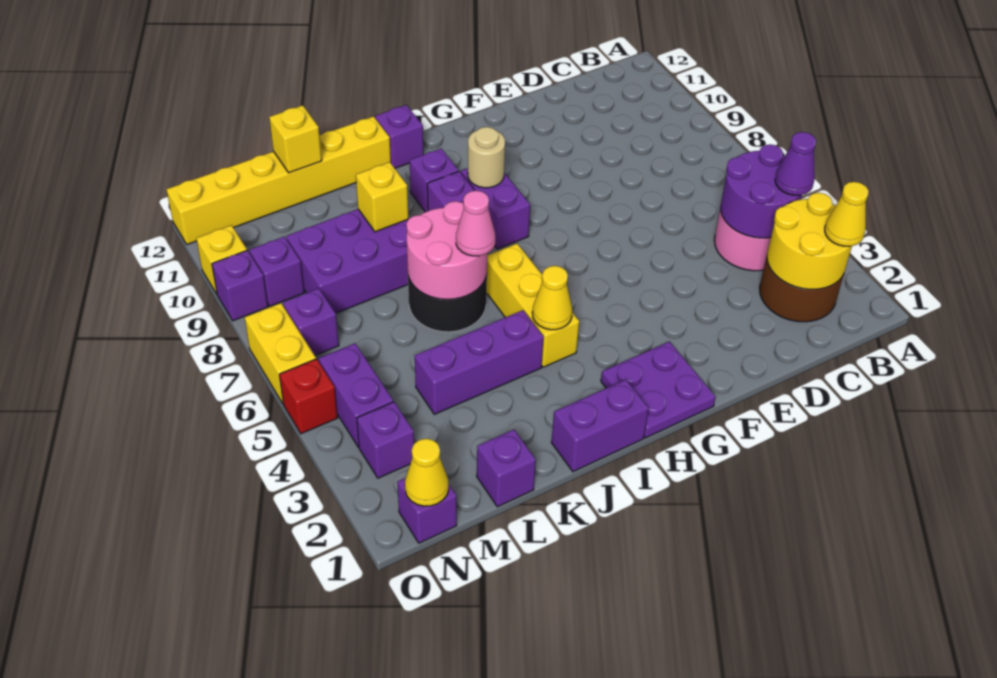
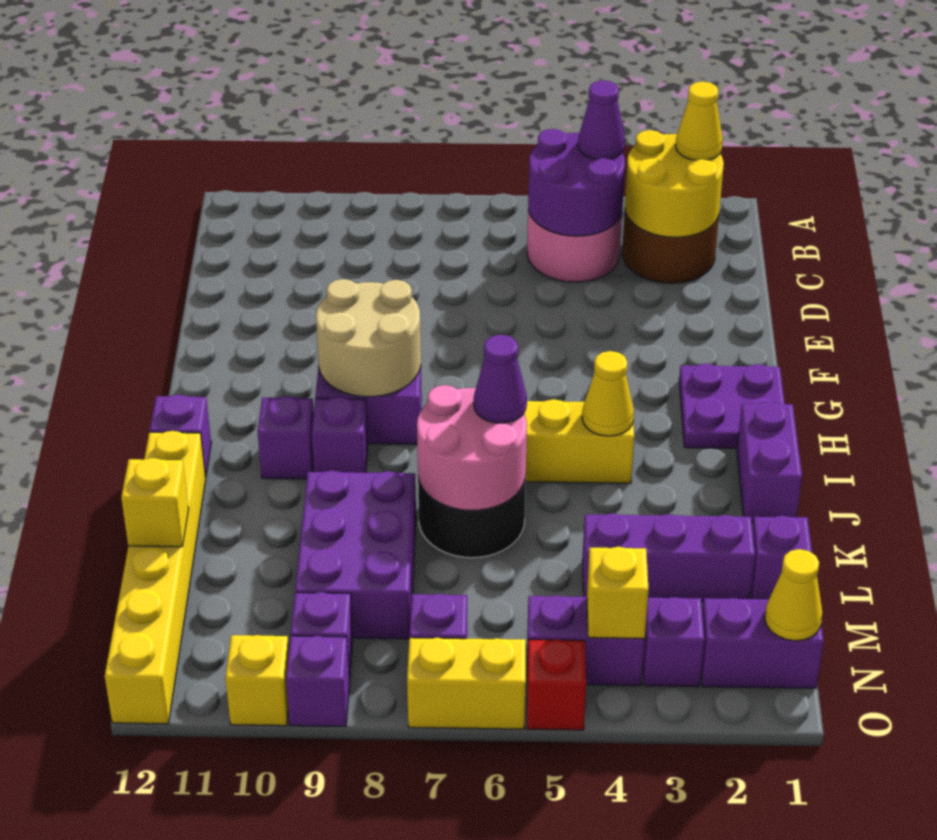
tan round brick H9 level 2 -> tan round brick G8:H9 level 2
purple brick J4:L4 level 1 -> purple brick L2:L4 level 1
pink cone J6 level 3 -> purple cone J6 level 3
yellow brick K9 level 2 -> yellow brick N4 level 2
purple brick N1 level 1 -> purple brick N1:N2 level 1

